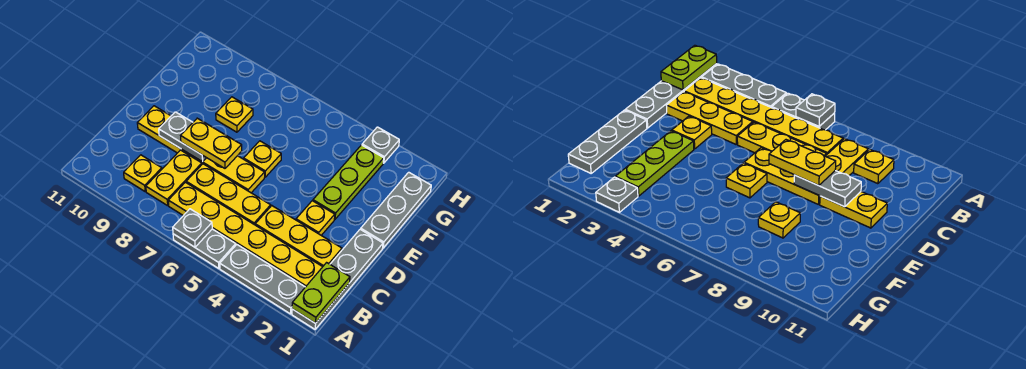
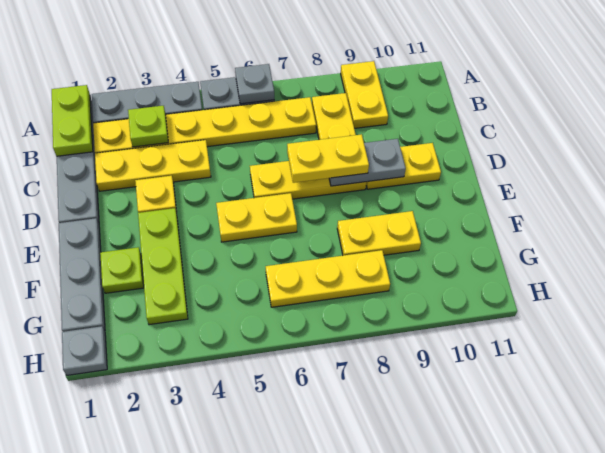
none -> lime plate B3 level 2
yellow plate B9 level 1 -> yellow plate A9:B9 level 1
yellow plate C5:C7 level 1 -> yellow plate G6:G8 level 1
yellow plate E6 level 1 -> yellow plate E5:E6 level 1
none -> lime plate F2 level 1
yellow plate F8 level 1 -> yellow plate F8:F9 level 1
grey plate H3 level 1 -> grey plate H1 level 1

